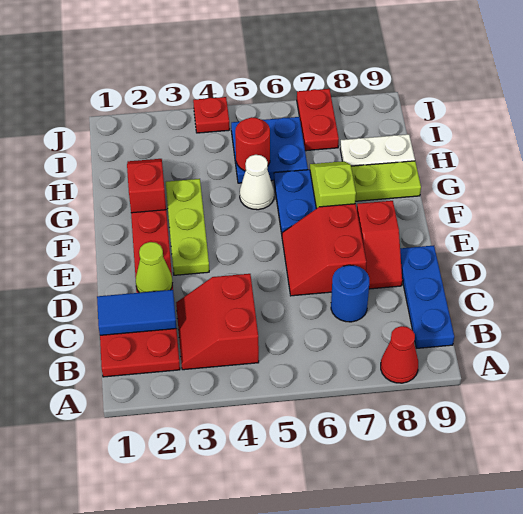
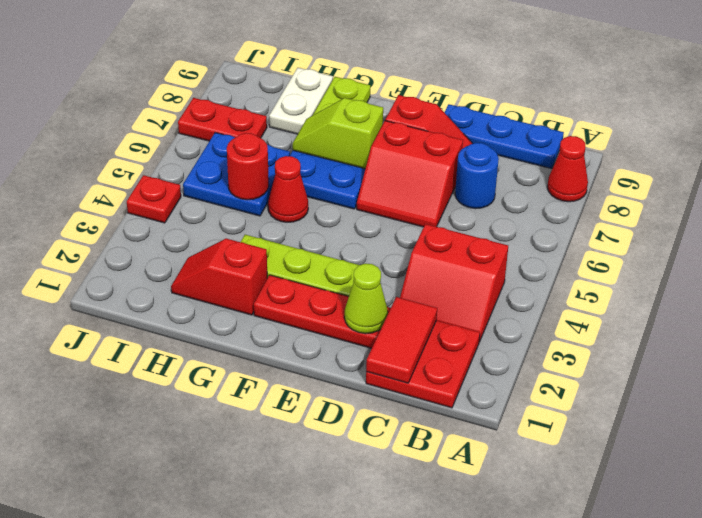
blue tile C1:C2 level 2 -> red tile C1:C2 level 2
white cone G5 level 1 -> red cone G5 level 1

